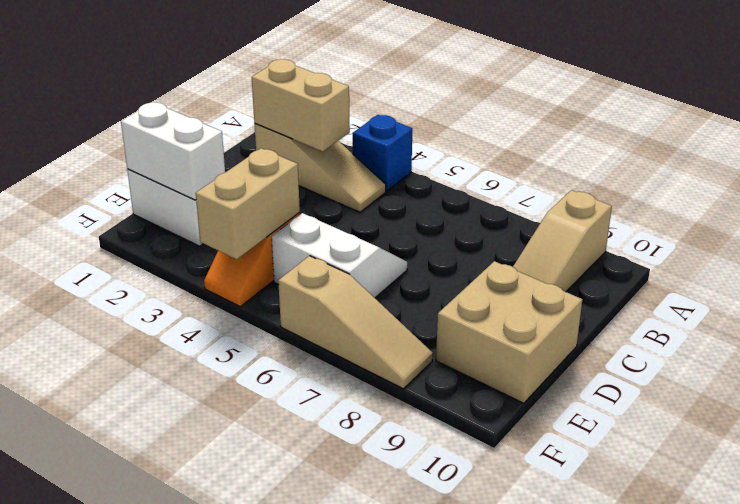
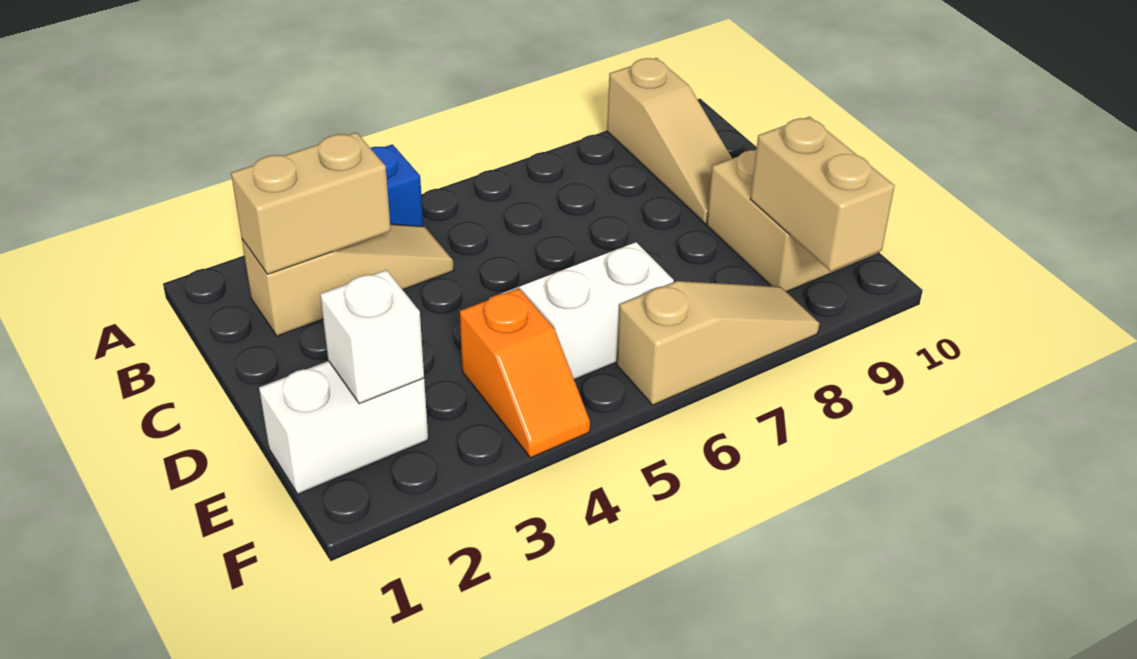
white brick E1:E2 level 2 -> white brick E2 level 2
tan brick E4:F4 level 2 -> tan brick E9:F9 level 2

